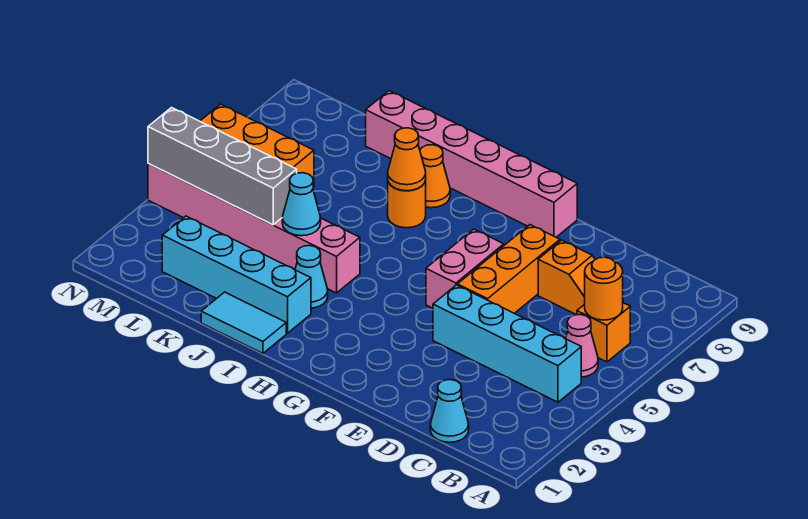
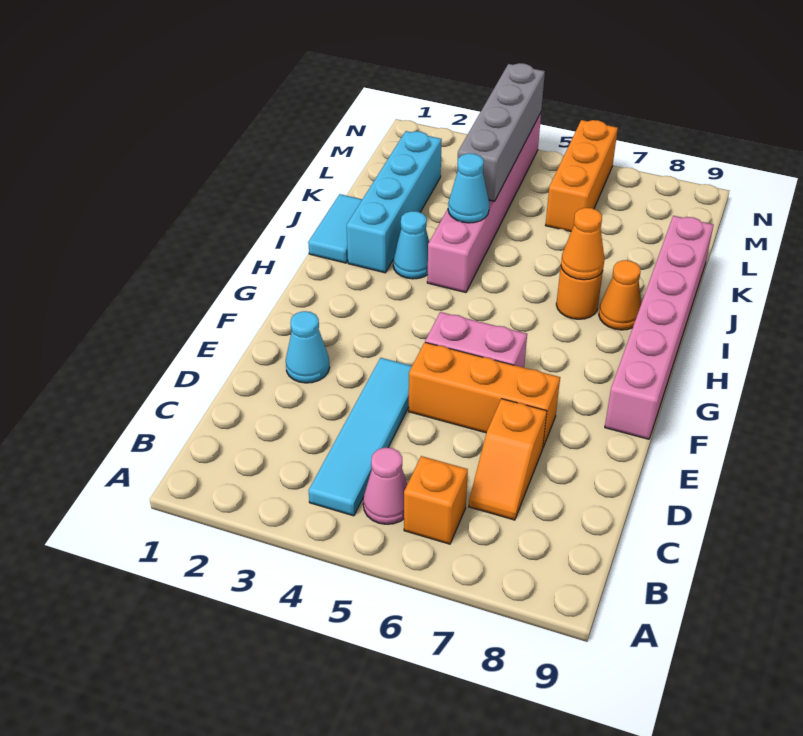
cyan brick B4:E4 level 1 -> cyan tile B4:E4 level 1
orange round brick B6 level 2 -> none
cyan cone C1 level 1 -> cyan cone E2 level 1

